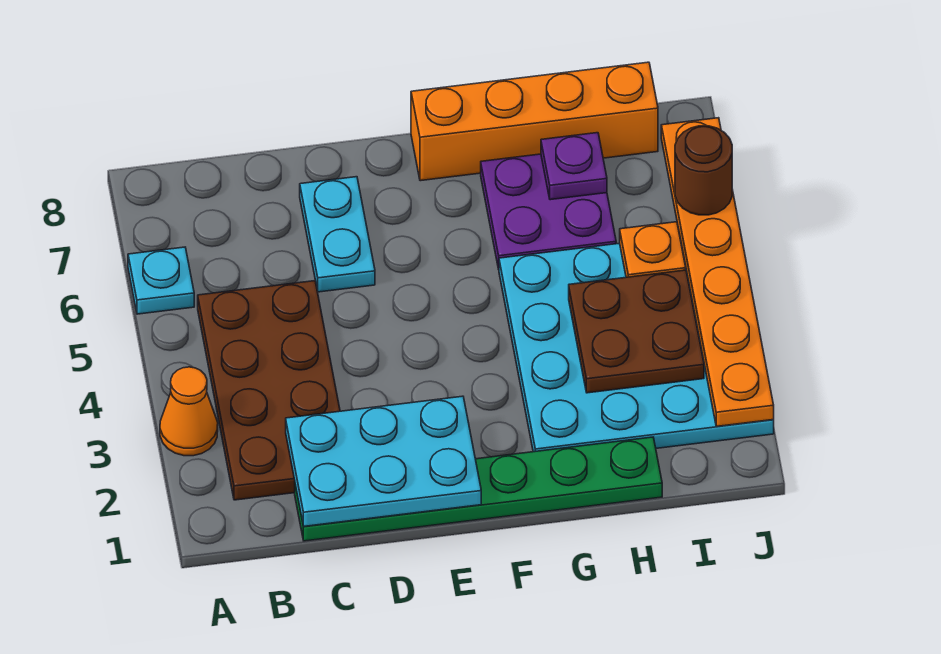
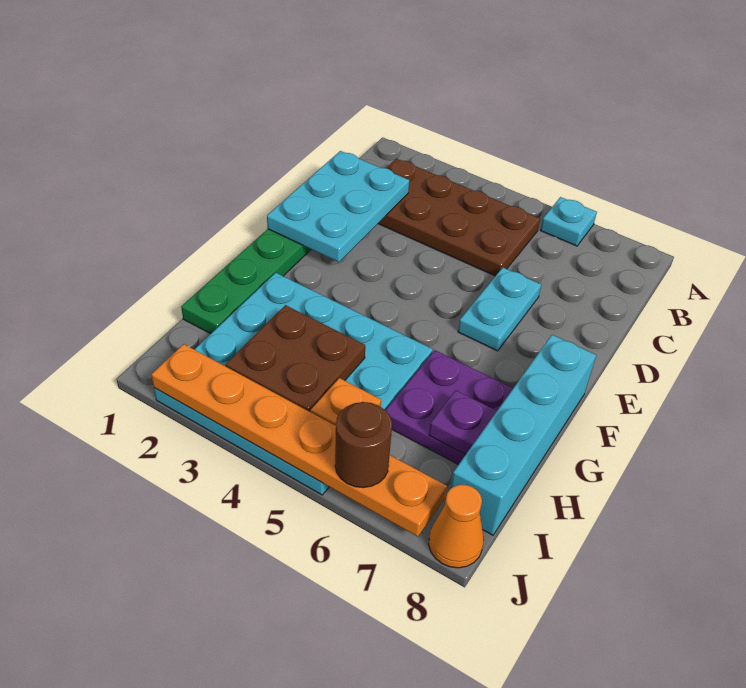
orange cone A3 level 1 -> orange cone J8 level 1
cyan plate D6:D7 level 1 -> cyan plate D6:E6 level 1
orange brick F8:I8 level 1 -> cyan brick F8:I8 level 1

